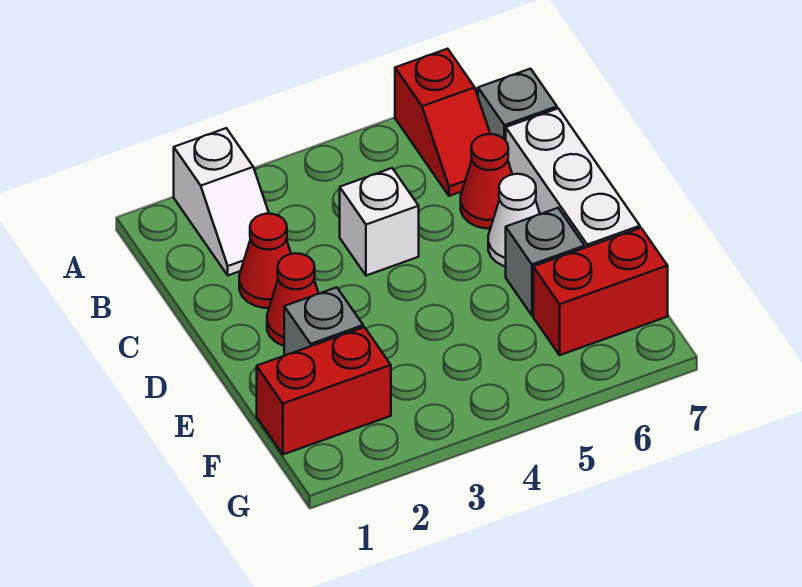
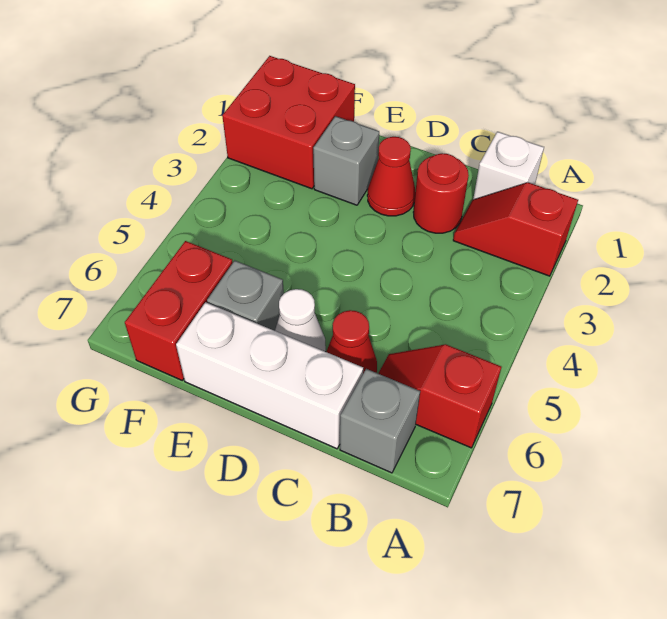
white slope A2:B2 level 1 top A -> red slope A2:B2 level 1 top A
red cone C2 level 1 -> red round brick C2 level 1
white brick C4 level 1 -> white brick B1 level 1
red brick F1:F2 level 1 -> red brick F1:G2 level 1

